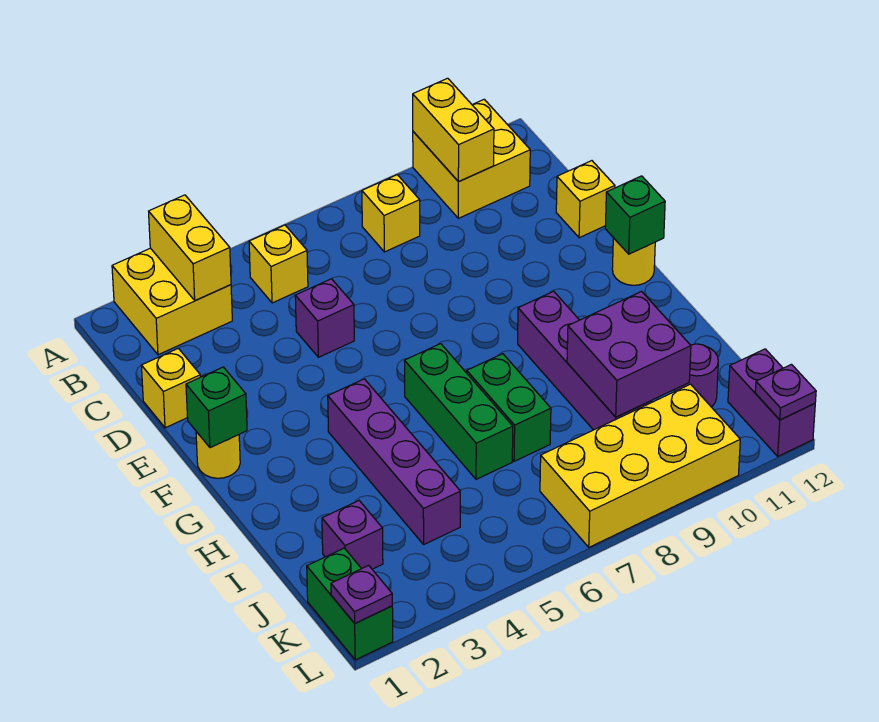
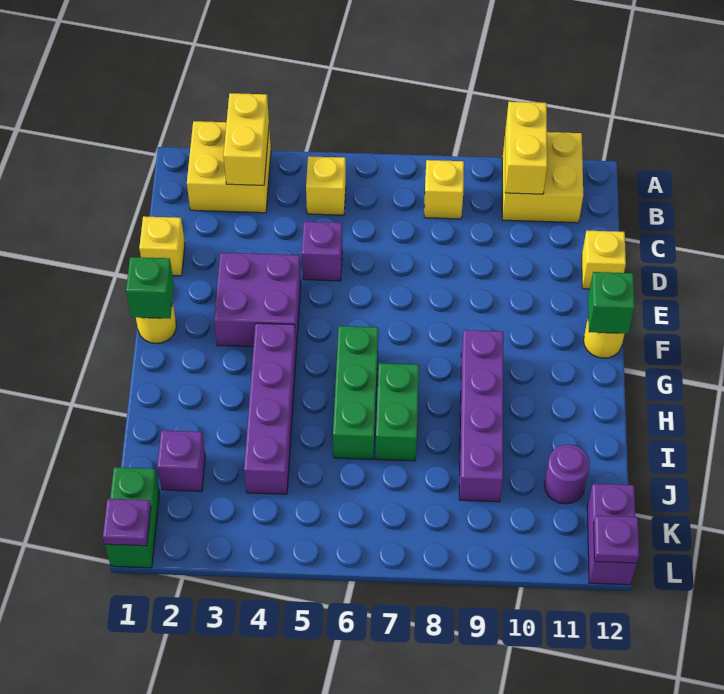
purple brick I9:J10 level 2 -> purple brick E3:F4 level 1
yellow brick K7:L10 level 1 -> none

